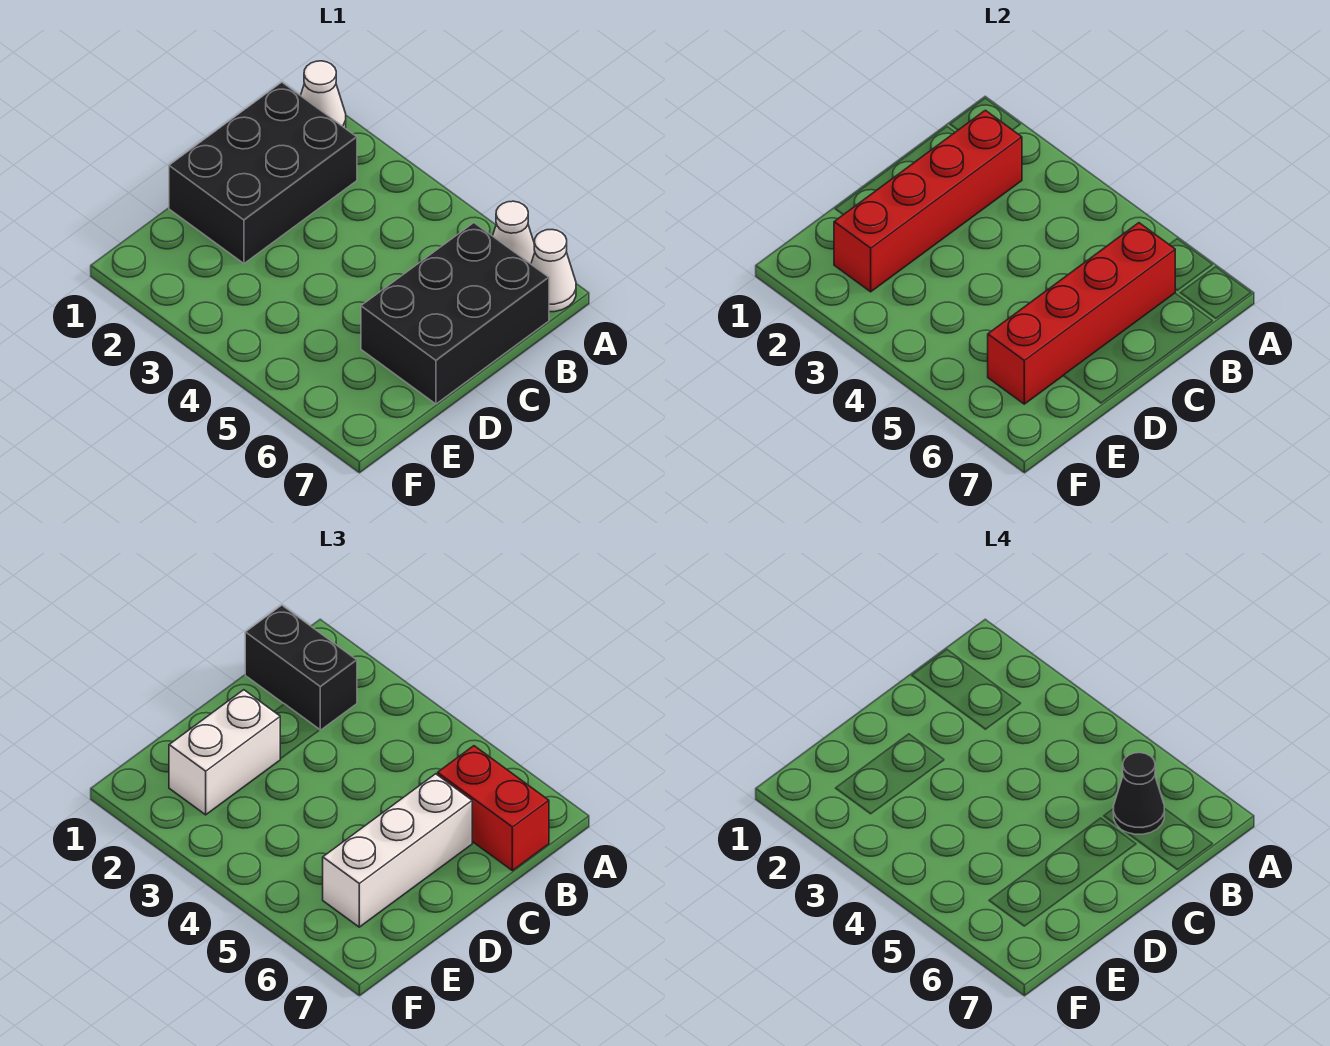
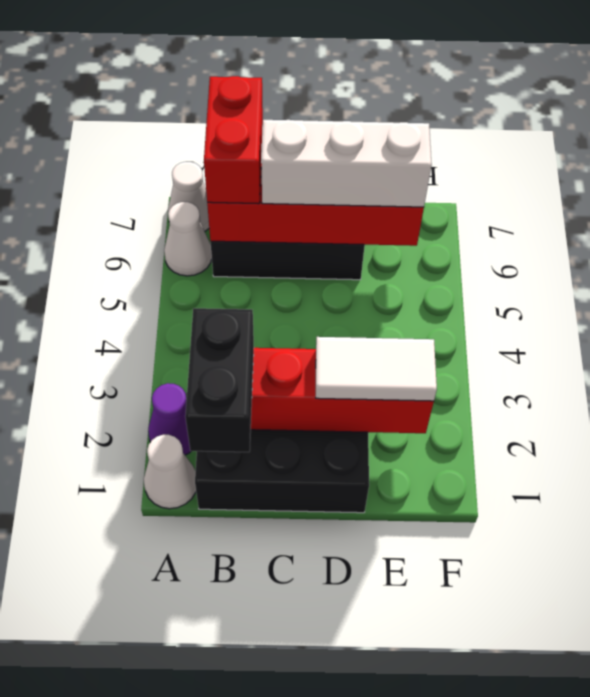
none -> purple cone A2 level 1
black cone B6 level 4 -> none
white brick D2:E2 level 3 -> white tile D2:E2 level 3

